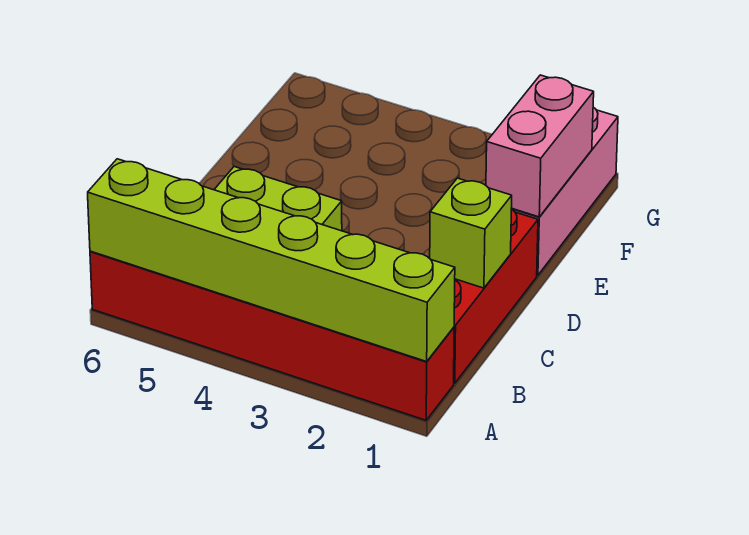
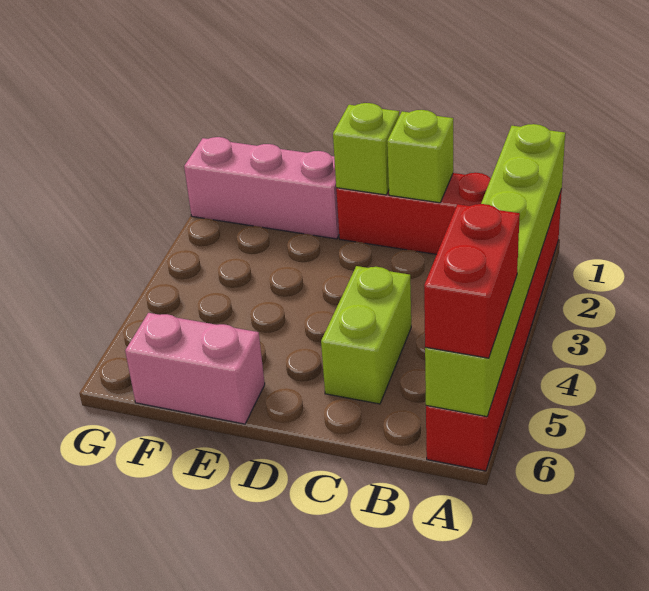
none -> red brick A5:A6 level 3
none -> lime brick D1 level 2
pink brick E1:F1 level 2 -> pink brick E6:F6 level 1

